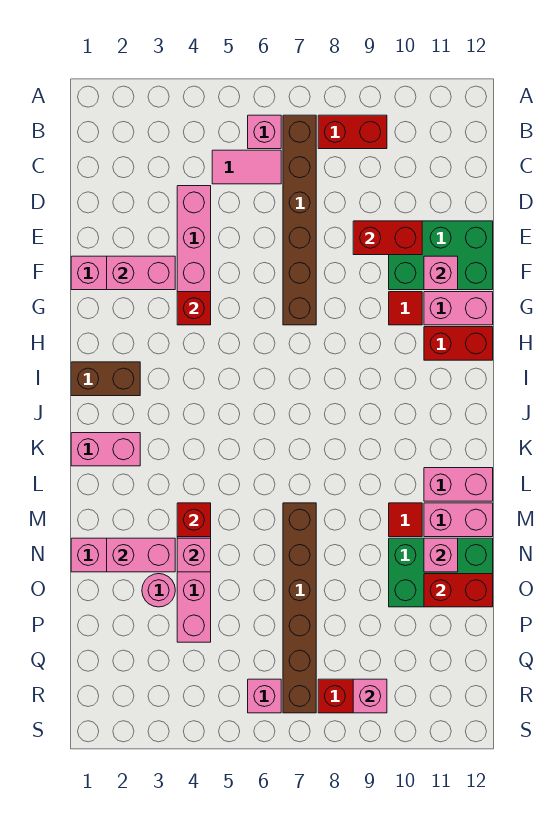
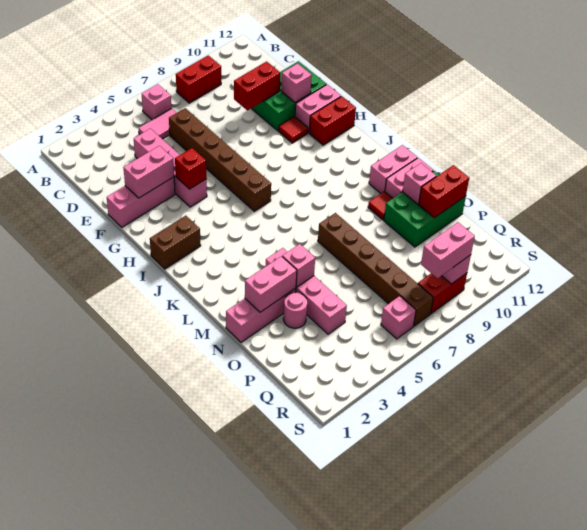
brown brick B7:G7 level 1 -> brown brick D6:I6 level 1
pink brick K1:K2 level 1 -> pink brick R8:R9 level 3
red brick M4 level 2 -> none

